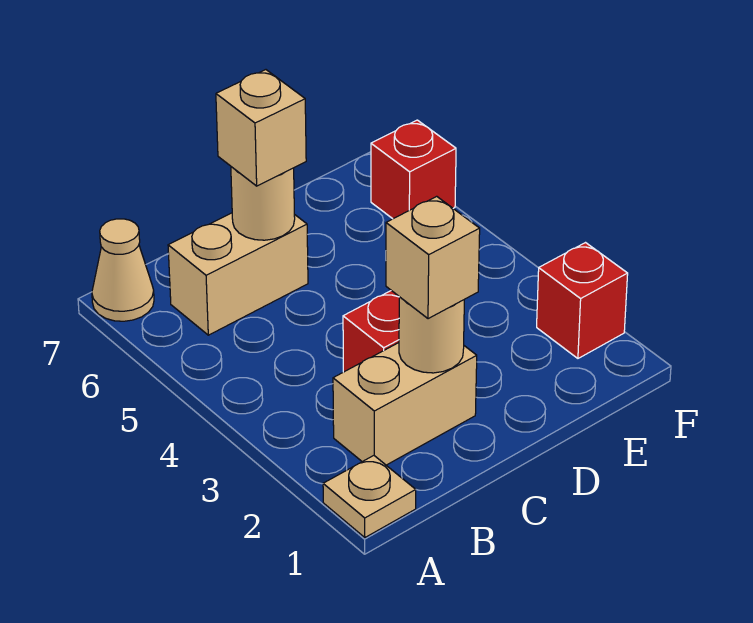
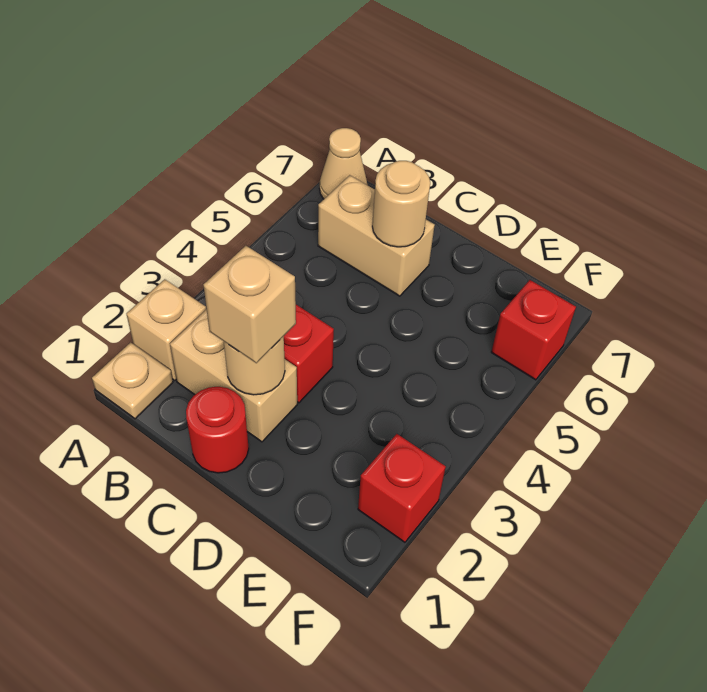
none -> red round brick C1 level 1
tan brick C6 level 3 -> tan brick A2 level 1

